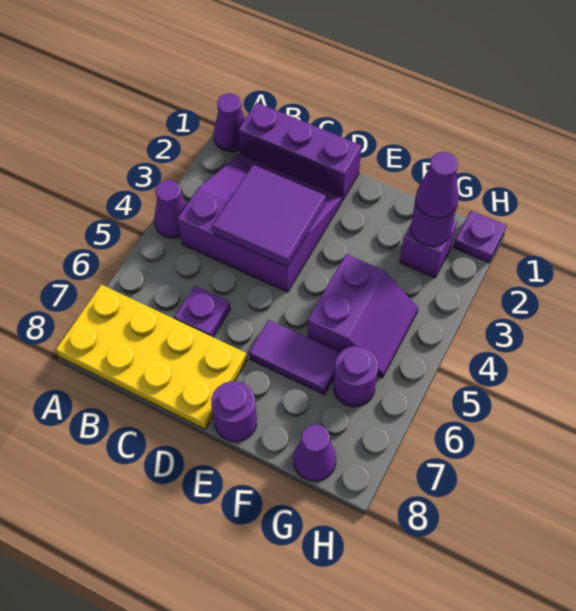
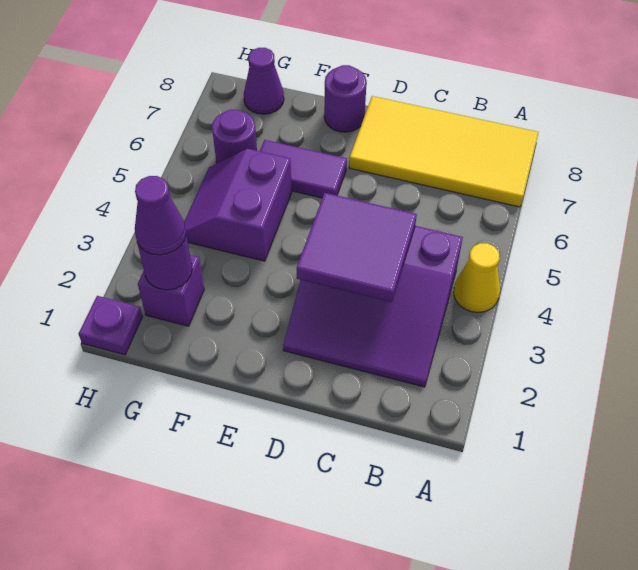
purple cone A1 level 1 -> none
purple cone A4 level 1 -> yellow cone A4 level 1
yellow plate A7:D8 level 1 -> yellow tile A7:D8 level 1
purple brick B1:D1 level 1 -> none
purple plate C6 level 1 -> none

